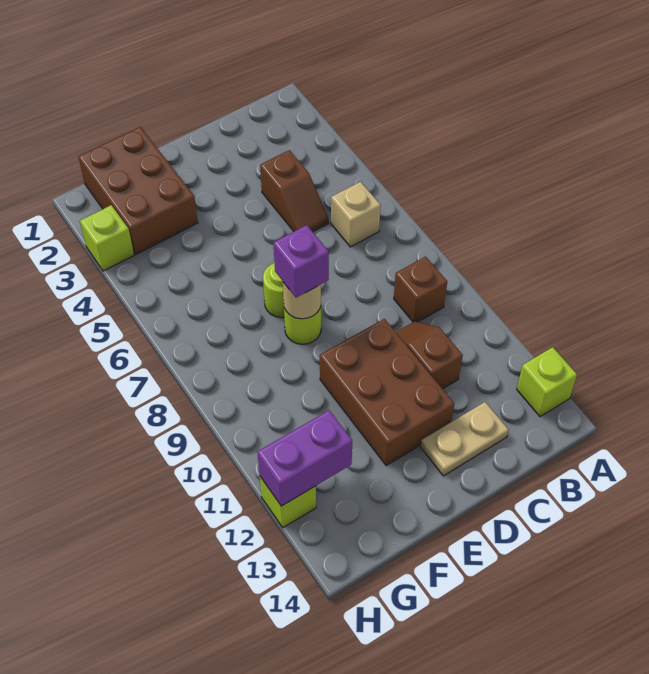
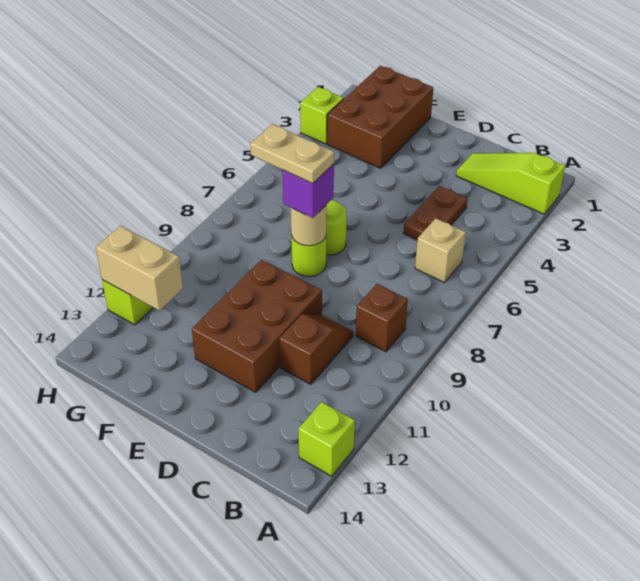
none -> lime slope A2:C2 level 1 top A
brown slope C4:C5 level 1 top 4 -> brown plate C4:C5 level 1
tan plate C13:D13 level 1 -> tan plate E8:F8 level 4
purple brick G12:H12 level 2 -> tan brick G12:H12 level 2

